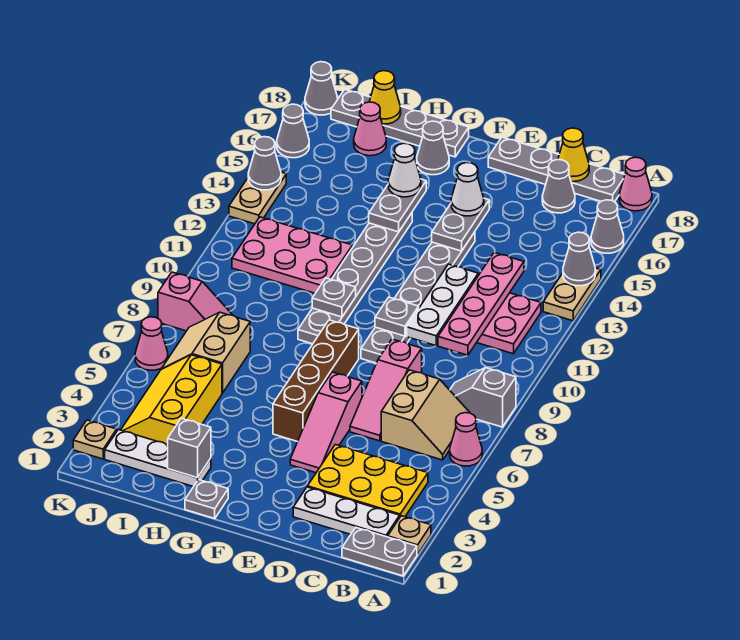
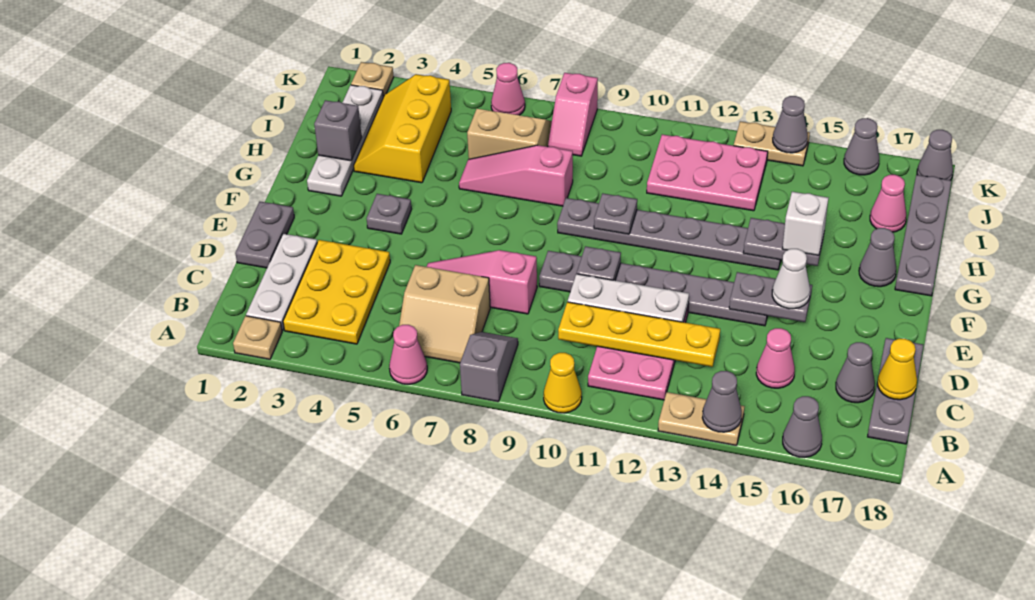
grey plate A1:B1 level 1 -> grey plate D1:E1 level 1
pink cone A18 level 1 -> pink cone C15 level 1
grey plate B18:E18 level 1 -> grey plate B18:D18 level 1
pink plate C10:C13 level 2 -> yellow plate C10:C13 level 2
pink slope E4:E6 level 1 top 6 -> pink slope H6:H8 level 1 top 8
brown brick F5:F8 level 1 -> none
grey plate G1 level 1 -> grey plate F4 level 1
white cone G15 level 3 -> white brick G15 level 3
white plate H2:J2 level 1 -> white plate G2:J2 level 1
pink plate H11:J12 level 1 -> pink plate I11:J13 level 1
yellow slope I3:J5 level 1 top I -> yellow slope H3:J4 level 1 top 4
yellow cone I18 level 2 -> yellow cone A10 level 1

